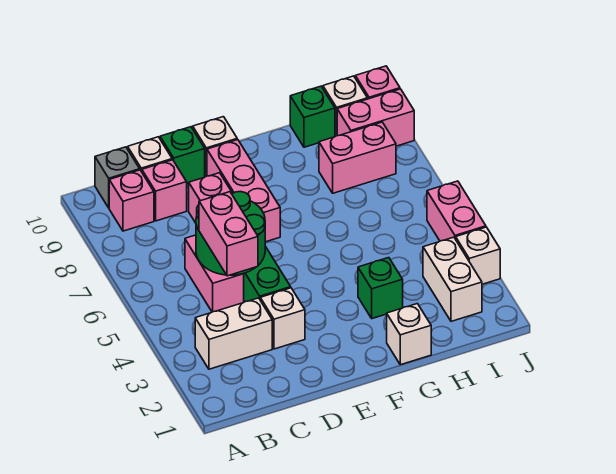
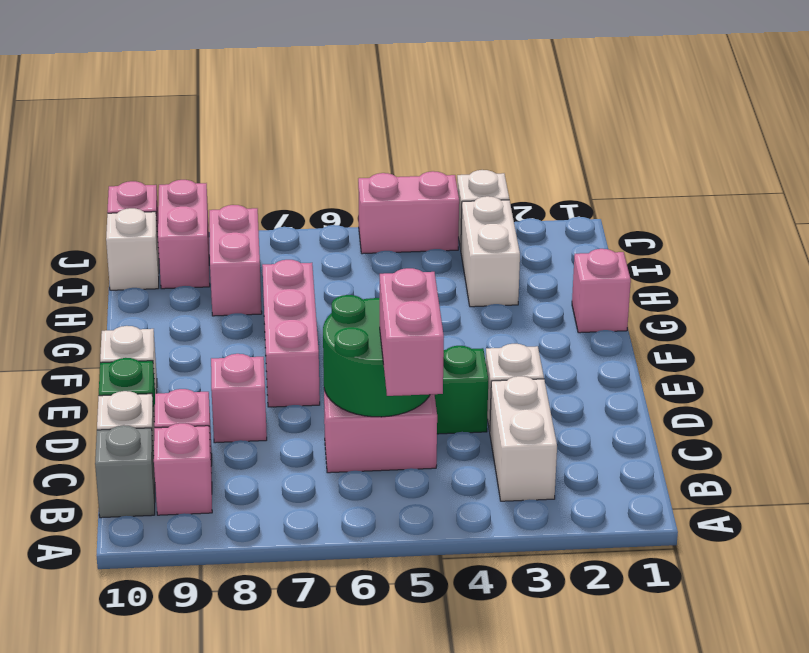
pink brick C4:C5 level 3 -> pink brick B5:C5 level 3
pink brick E7:E9 level 1 -> pink brick E7:G7 level 1
white brick G1 level 1 -> pink brick G1 level 1
green brick G3 level 1 -> none
green brick H10 level 1 -> none
white brick I2:I3 level 1 -> white brick H3:I3 level 1

